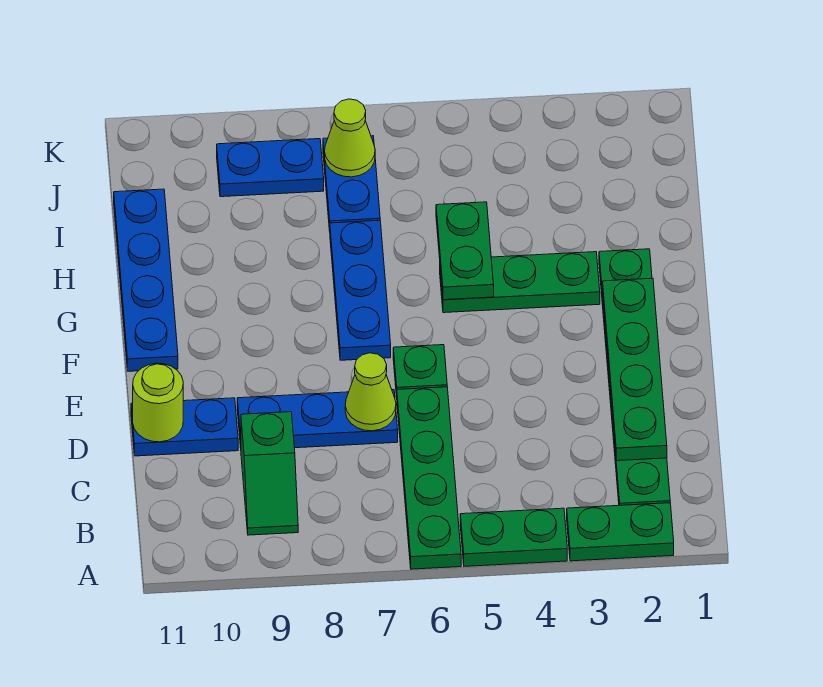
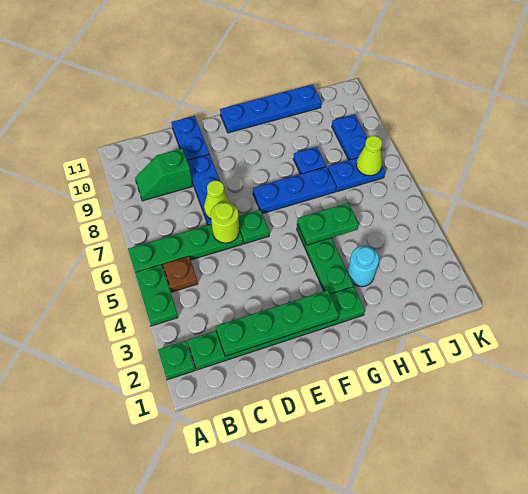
green plate A2:A3 level 1 -> green plate A2 level 1
none -> brown plate B5 level 1
lime round brick D11 level 2 -> lime round brick D6 level 2
none -> cyan round brick H3 level 1
none -> blue plate H8 level 1

